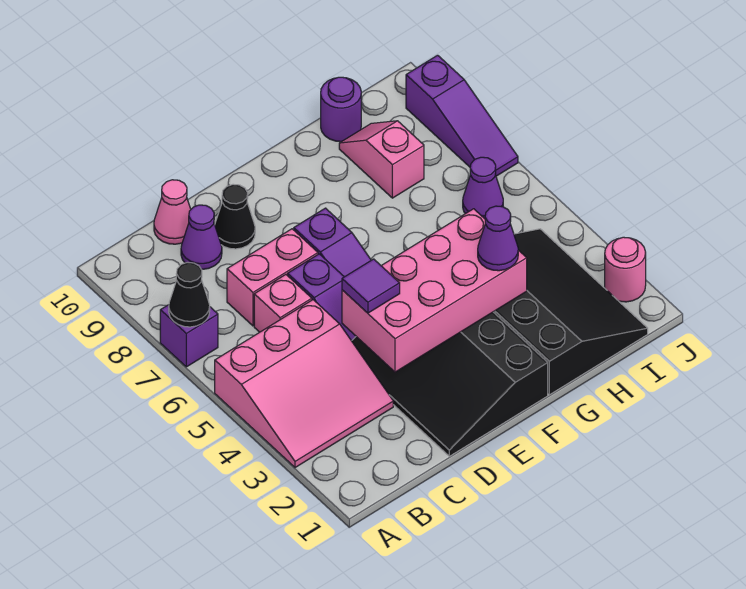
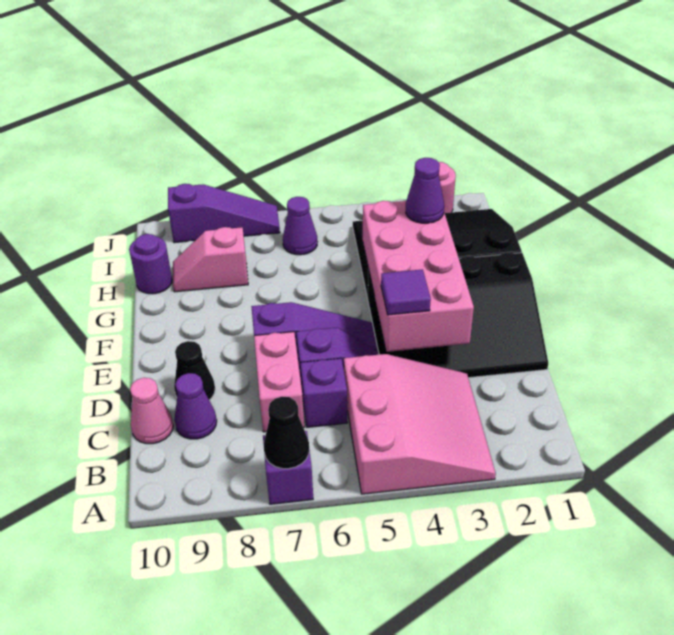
pink brick C6 level 1 -> purple brick C6 level 1

